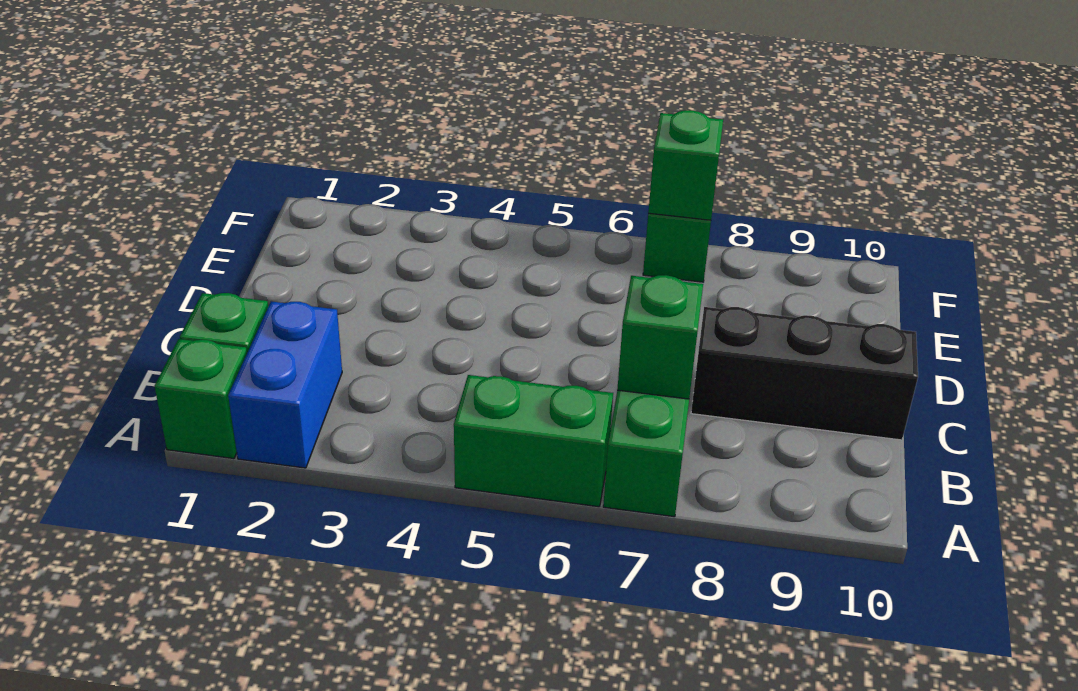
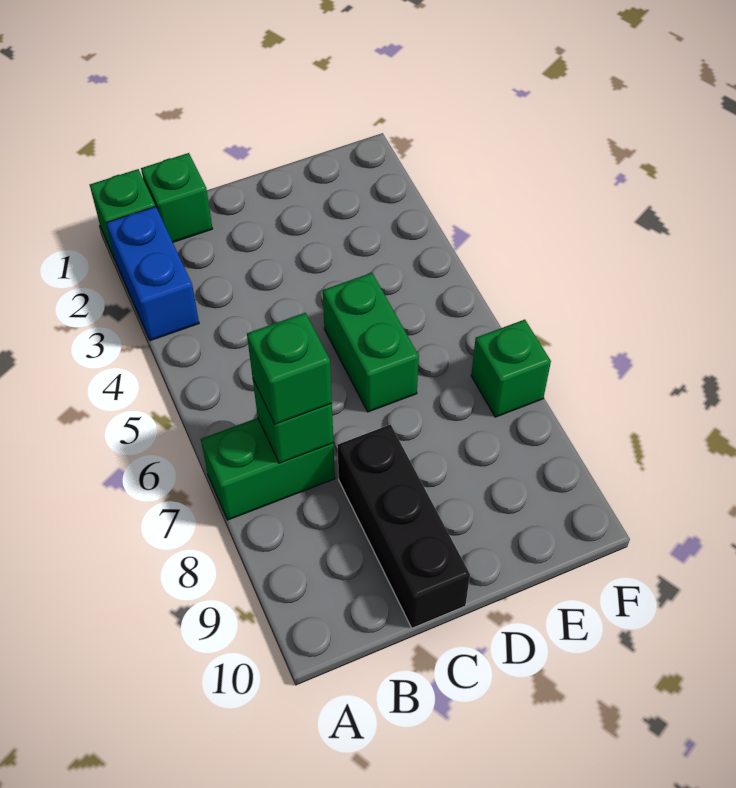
blue brick A2:B2 level 1 -> blue brick A2:A3 level 1
green brick A5:A6 level 1 -> green brick D5:D6 level 1
green brick F7 level 2 -> green brick B7 level 3

